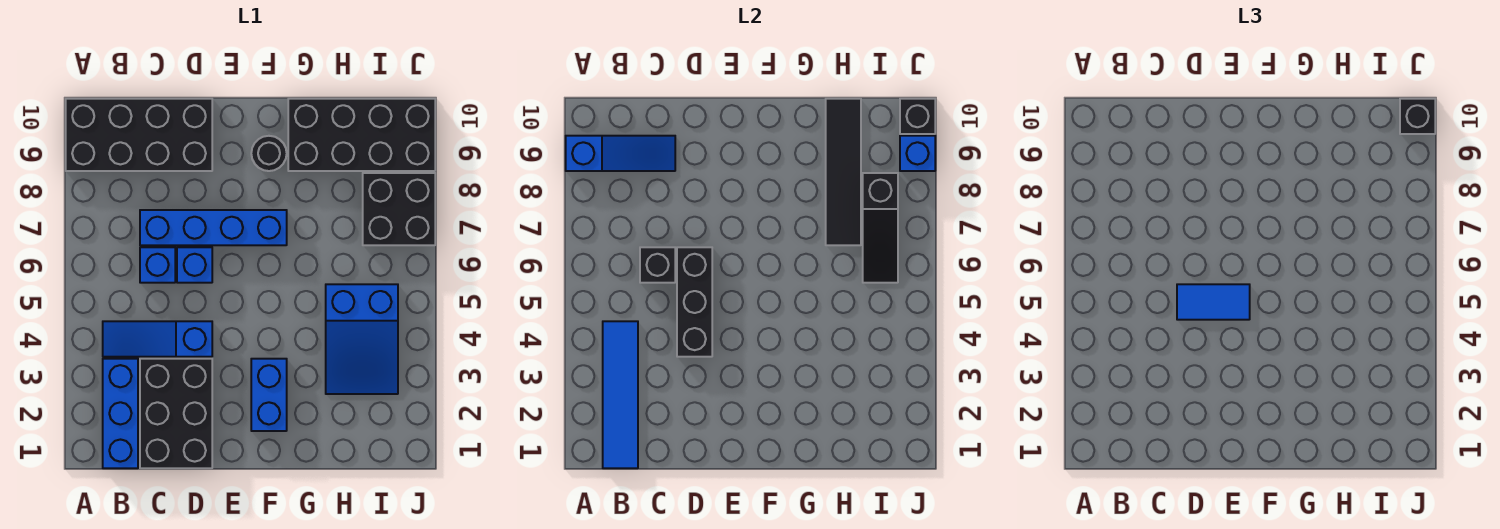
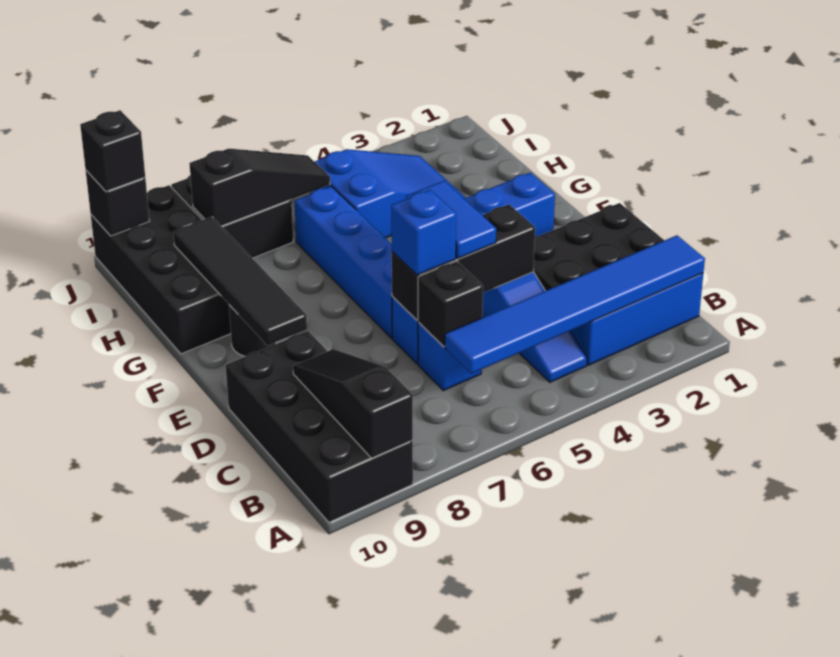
blue slope A9:C9 level 2 top A -> black slope A9:C9 level 2 top A
blue tile B1:B4 level 2 -> blue tile B1:B6 level 2
blue brick C7:F7 level 1 -> blue brick E6:H6 level 1
black tile H7:H10 level 2 -> black tile E9:H9 level 2
blue brick J9 level 2 -> blue brick D6 level 3

